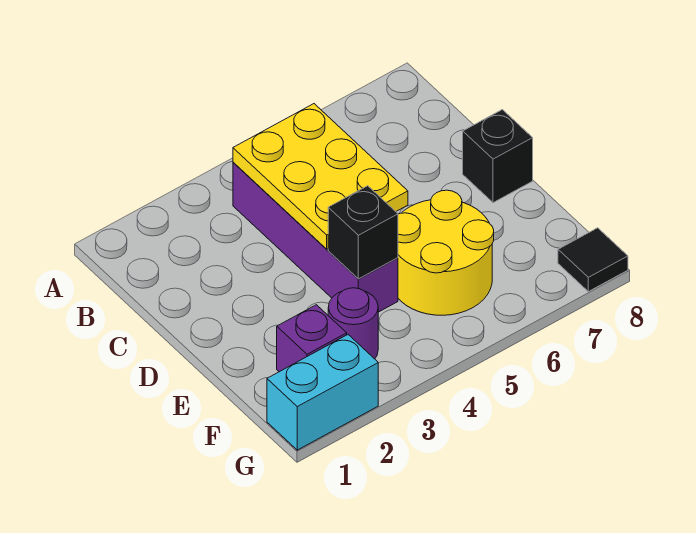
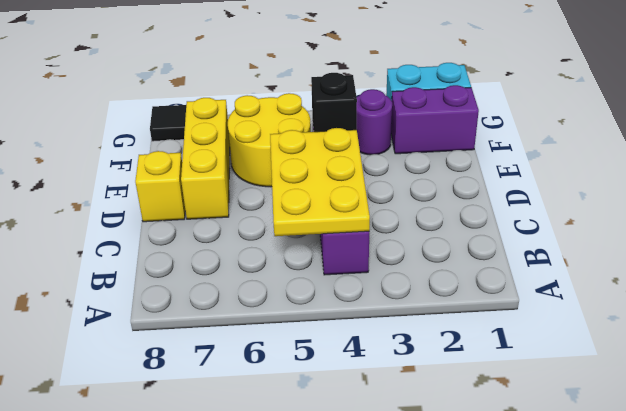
none -> yellow brick D7:F7 level 1
black brick D8 level 1 -> yellow brick D8 level 1
purple brick F2 level 1 -> purple brick F1:F2 level 1

